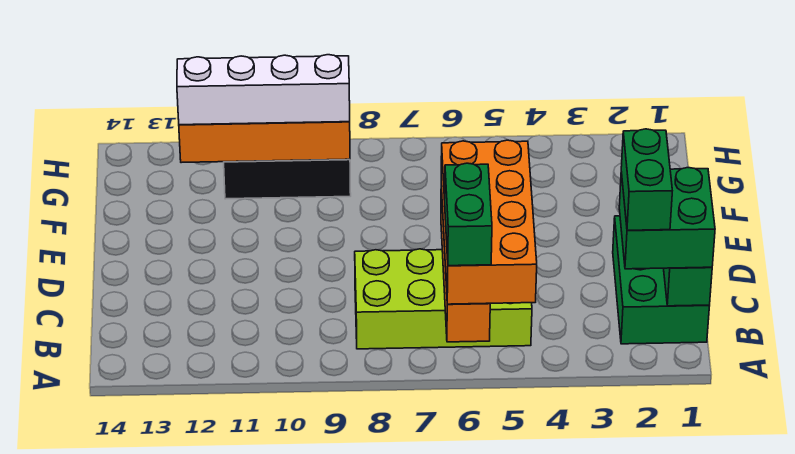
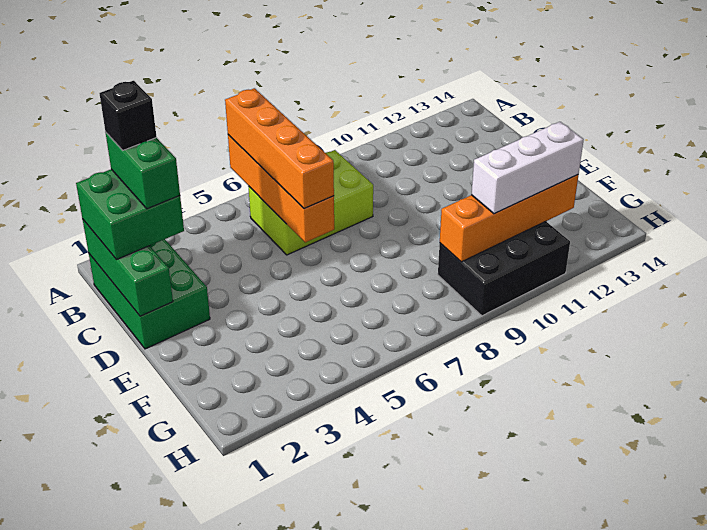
orange brick A5:D6 level 3 -> orange brick A6:D6 level 3
green brick A6:B6 level 4 -> none
none -> black brick B2 level 5
lime brick B5:C8 level 1 -> lime brick B6:C8 level 1
white brick G9:G12 level 3 -> white brick G10:G12 level 3

